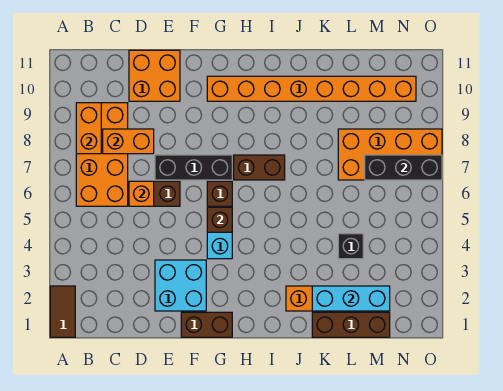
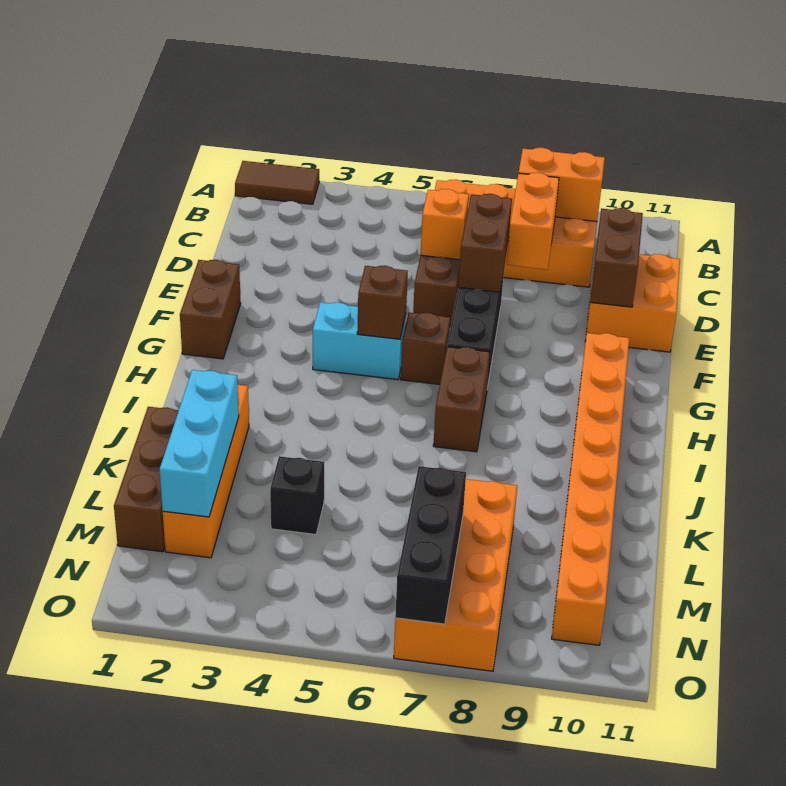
none -> brown brick D7:E7 level 2
none -> brown brick D10:E10 level 2
cyan brick E2:F3 level 1 -> none

